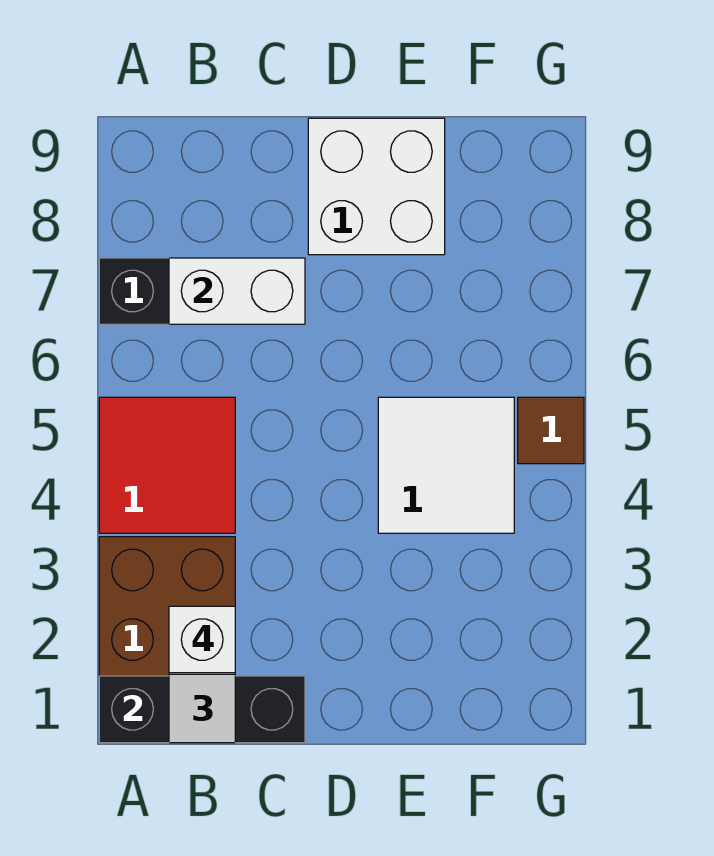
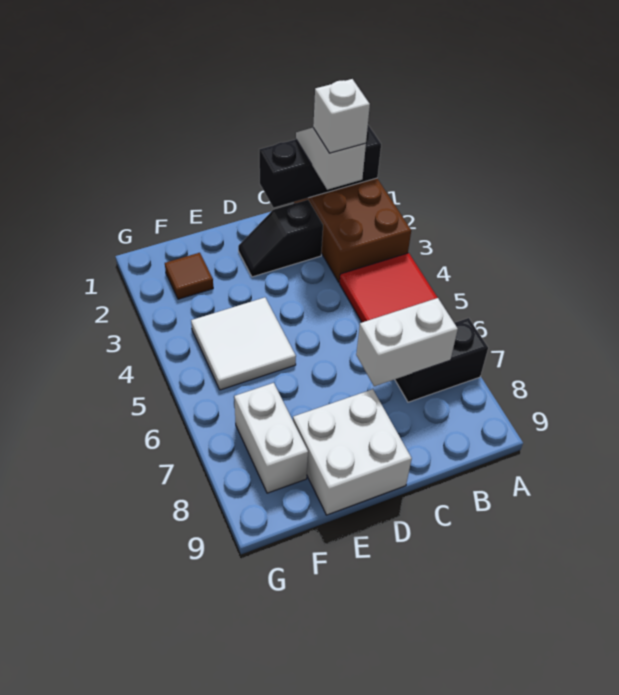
none -> black slope C2:D2 level 1 top C
none -> white brick F7:F8 level 1
brown tile G5 level 1 -> brown tile F2 level 1

